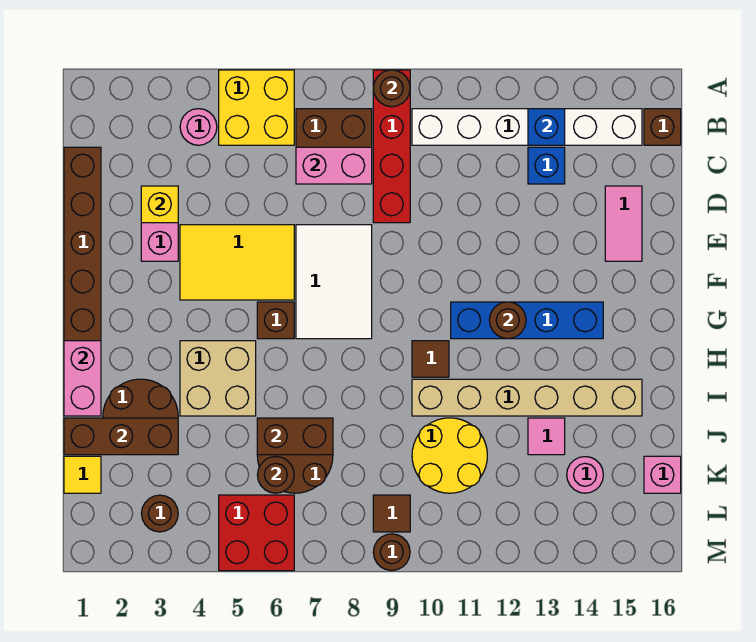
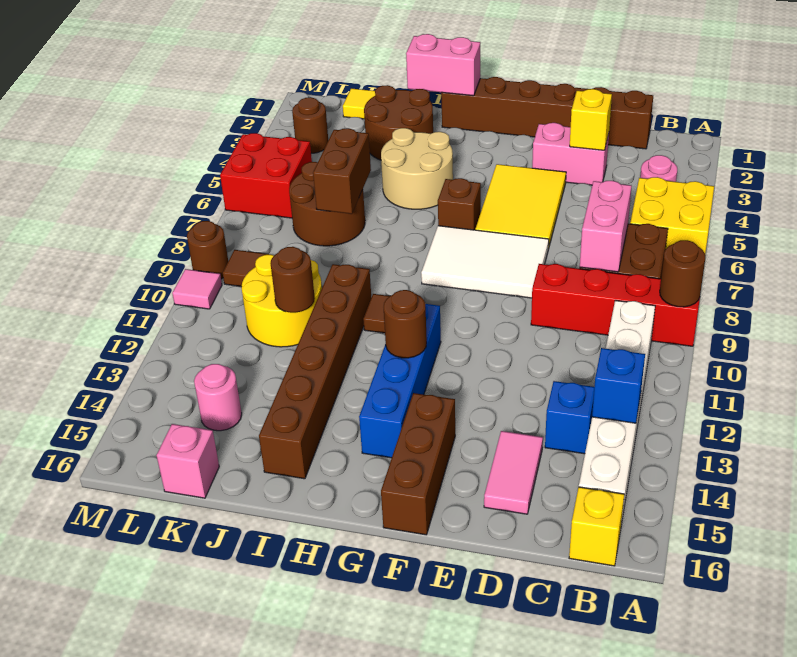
brown brick B16 level 1 -> yellow brick B16 level 1
pink tile D15:E15 level 1 -> pink tile D14:D15 level 1
tan brick H4:I5 level 1 -> tan round brick H4:I5 level 1
tan brick I10:I15 level 1 -> brown brick I10:I15 level 1
brown brick J1:J3 level 2 -> brown brick F14:F16 level 1
pink tile J13 level 1 -> pink tile M10 level 1
brown round brick K6 level 2 -> brown round brick J11 level 2

